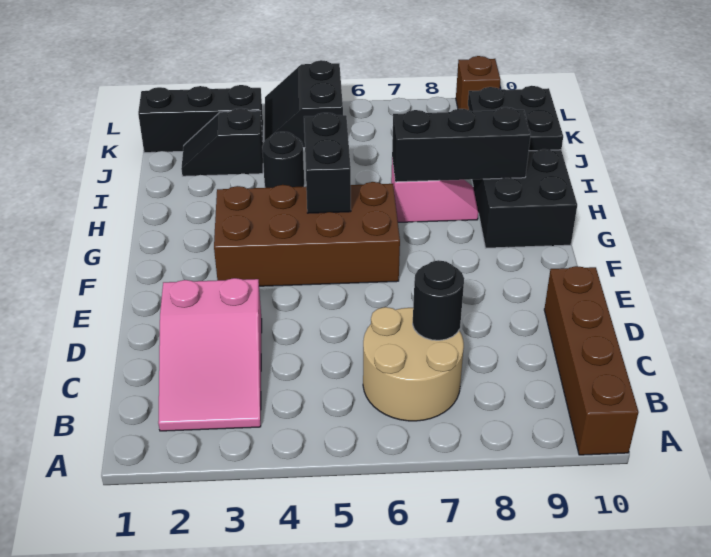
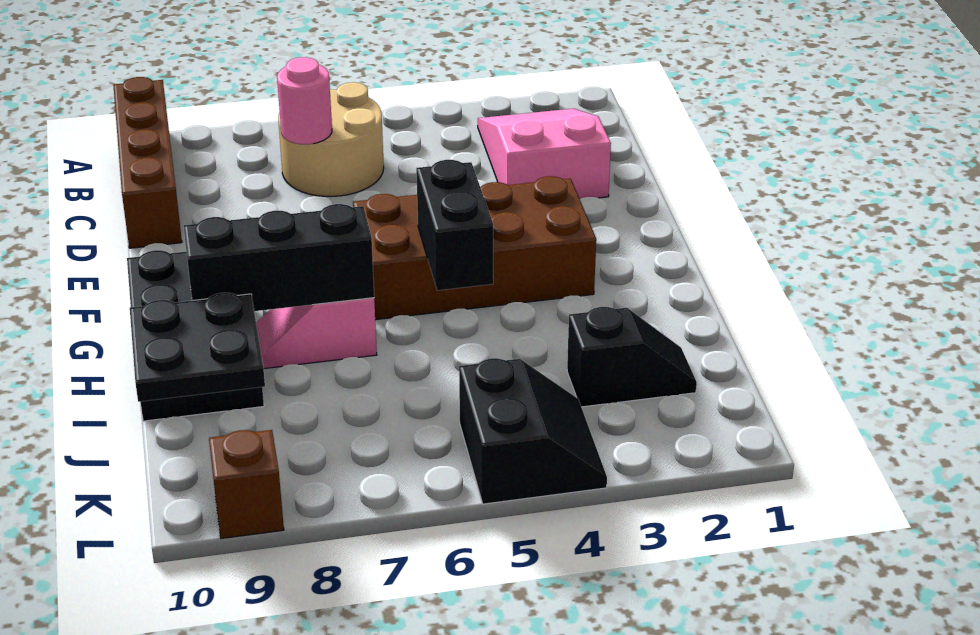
black round brick C7 level 2 -> pink round brick C7 level 2
black round brick I4 level 1 -> none
black brick K1:K3 level 1 -> none

